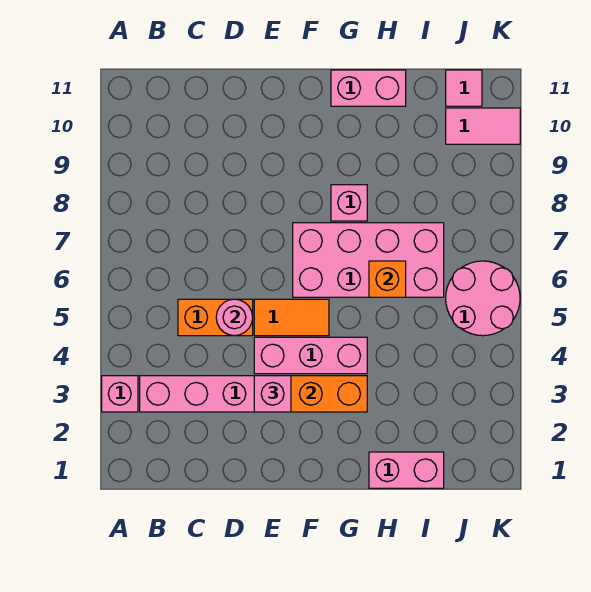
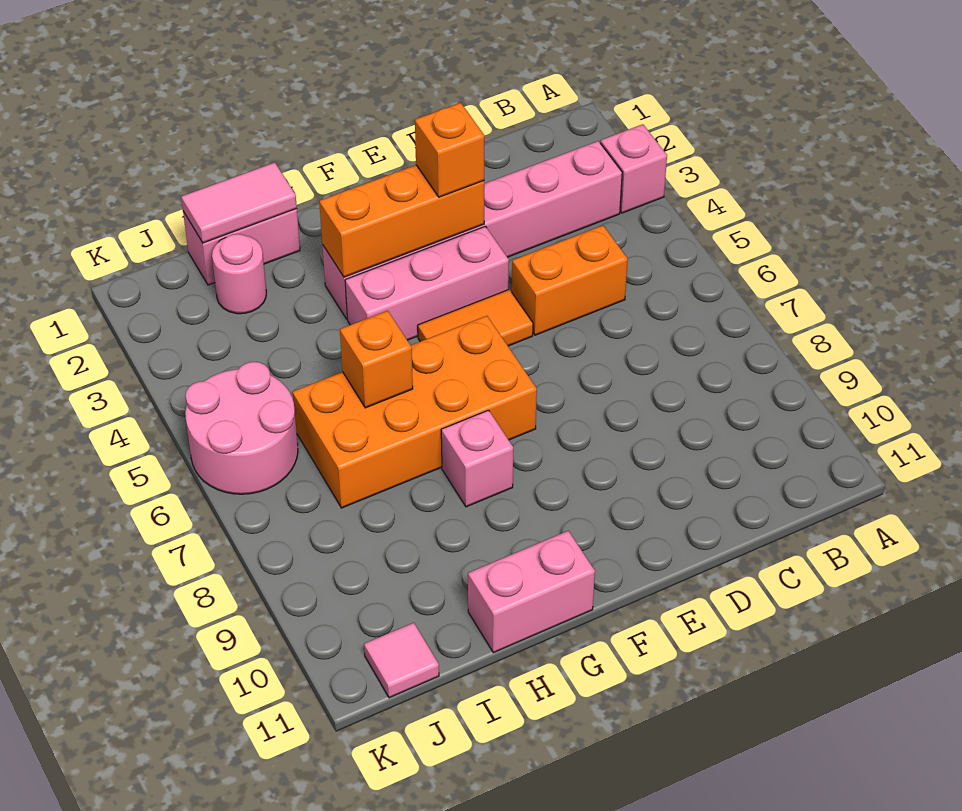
pink round brick D5 level 2 -> pink round brick I2 level 1
pink brick E3 level 3 -> orange brick E3 level 3
pink brick F6:I7 level 1 -> orange brick F6:I7 level 1
pink tile J10:K10 level 1 -> pink tile H1:I1 level 2

